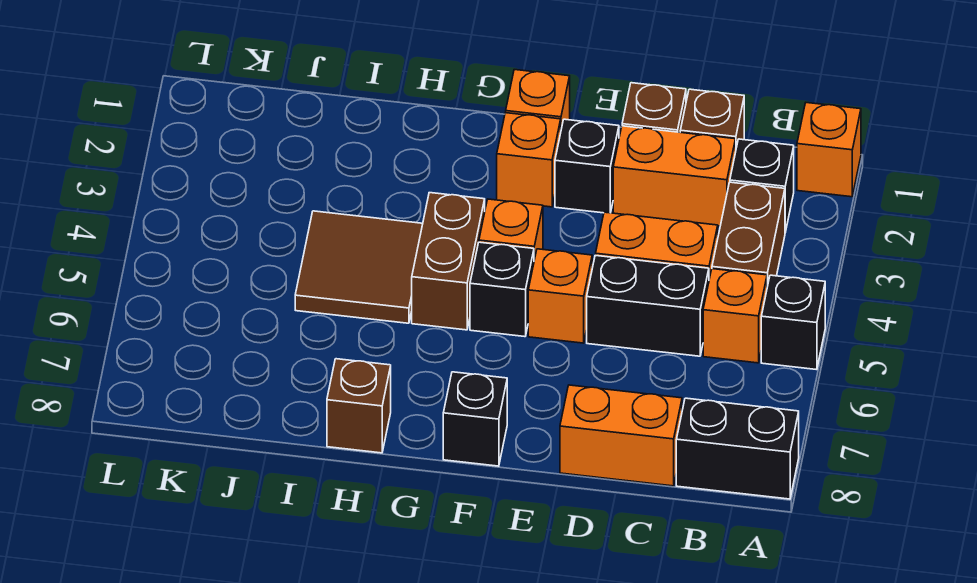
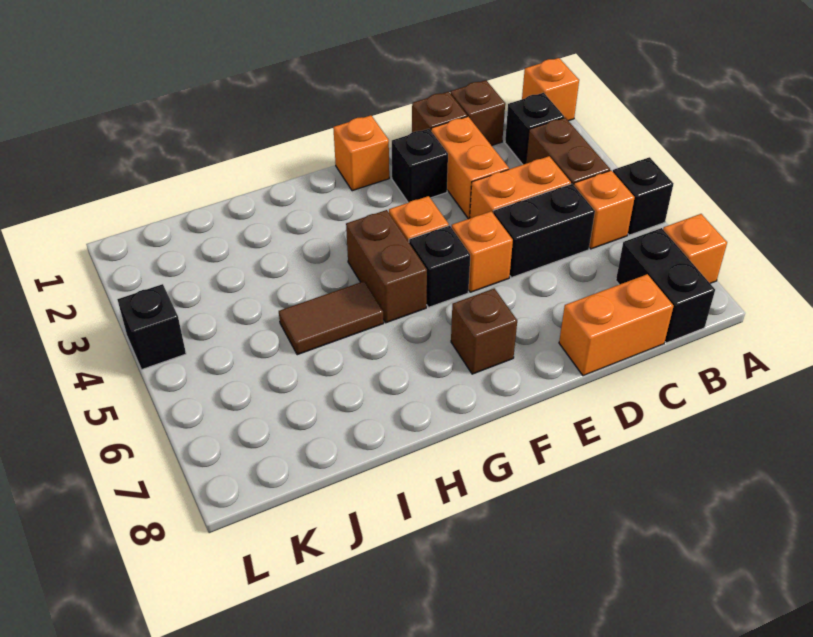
black brick A8:B8 level 1 -> black brick B7:B8 level 1
orange brick C2:D2 level 1 -> orange brick D2:D3 level 1
orange brick F2 level 1 -> orange brick A7 level 1
black brick F8 level 1 -> black brick L4 level 1
brown tile H4:I5 level 1 -> brown tile H5:I5 level 1
brown brick H8 level 1 -> brown brick F7 level 1

